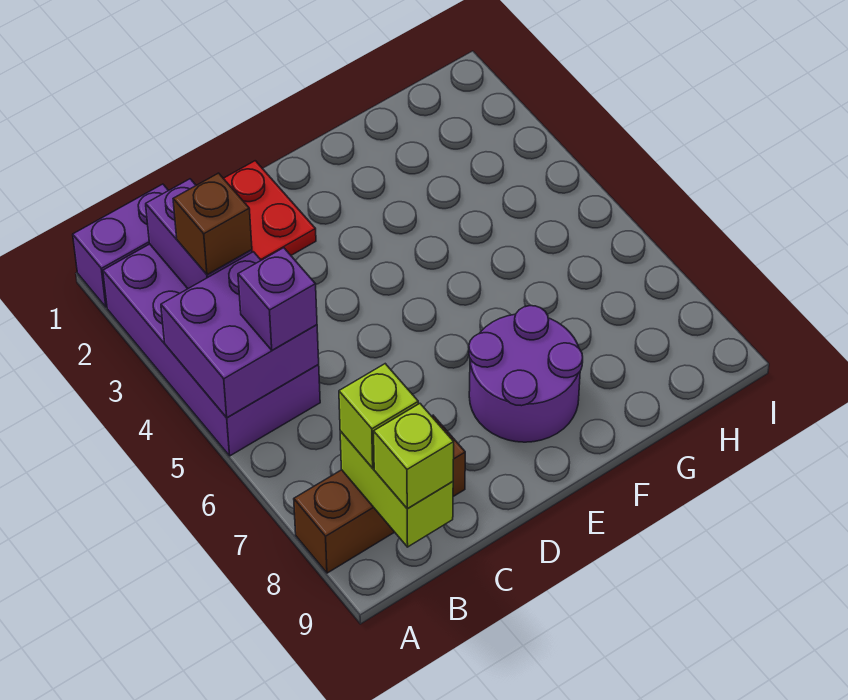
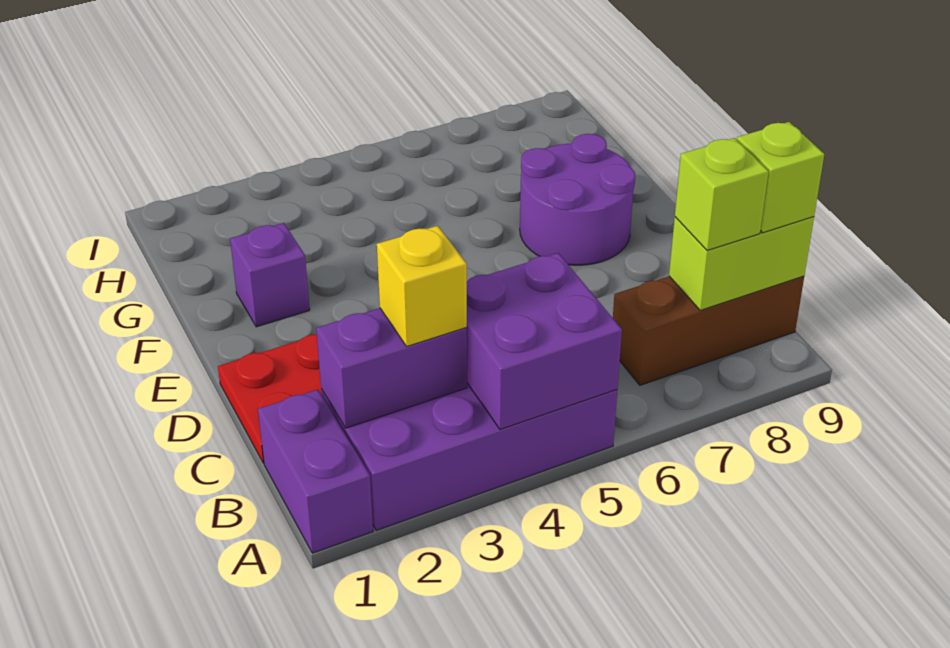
brown brick A8:C8 level 1 -> brown brick B7:B9 level 1
brown brick B3 level 3 -> yellow brick B3 level 3
purple brick B5 level 3 -> purple brick F2 level 1

